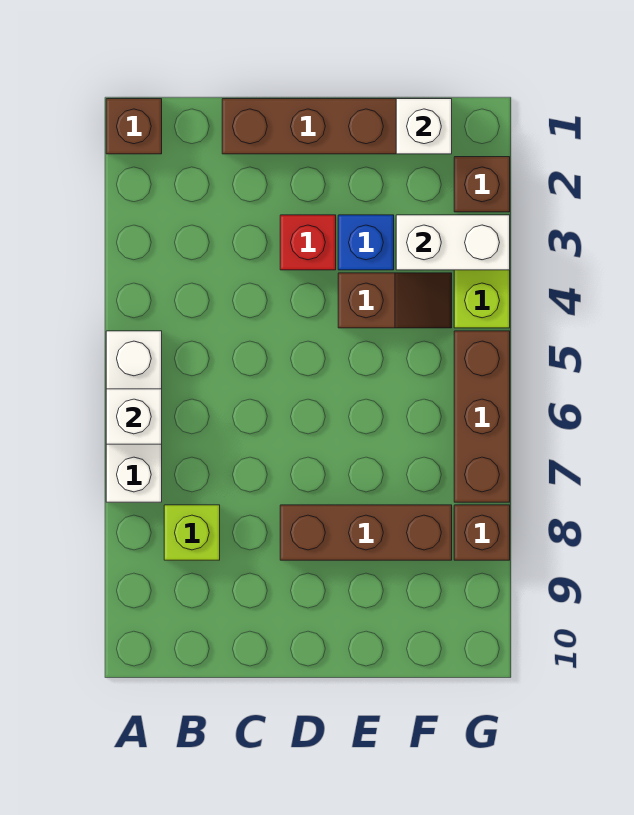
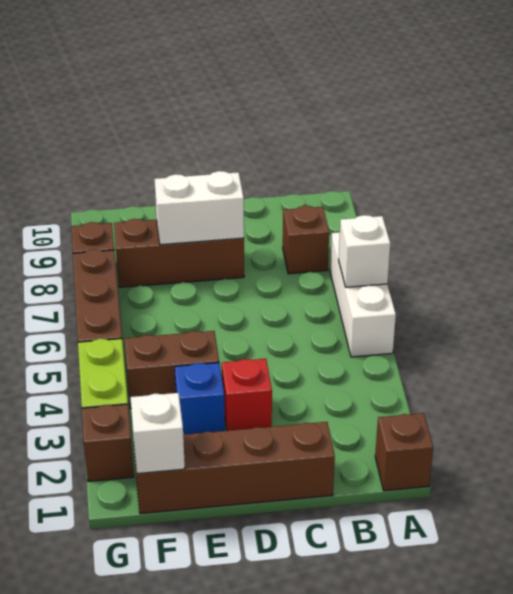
lime brick B8 level 1 -> brown brick B8 level 1
brown slope E4:F4 level 1 top E -> brown brick E4:F4 level 1
white brick F3:G3 level 2 -> white brick D8:E8 level 2

